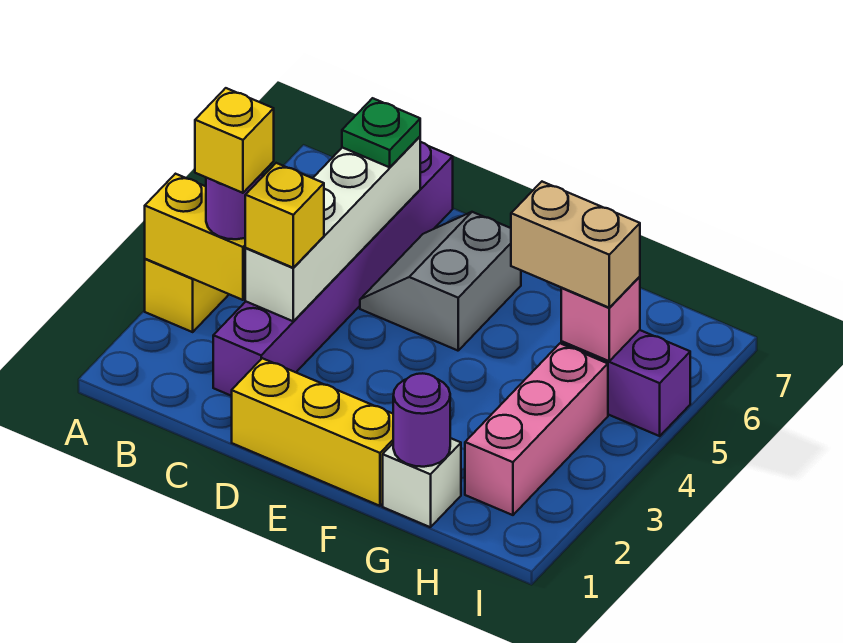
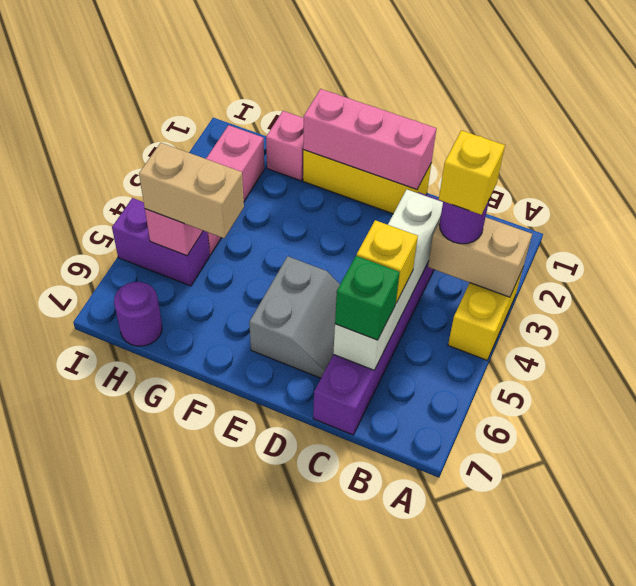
yellow brick A3:B3 level 2 -> tan brick A3:B3 level 2
yellow brick C3 level 3 -> yellow brick C5 level 3
green plate C6 level 3 -> green brick C6 level 3
none -> pink brick D1:F1 level 2
white brick G1 level 1 -> pink brick G1 level 1
purple round brick G1 level 2 -> purple round brick H7 level 1

